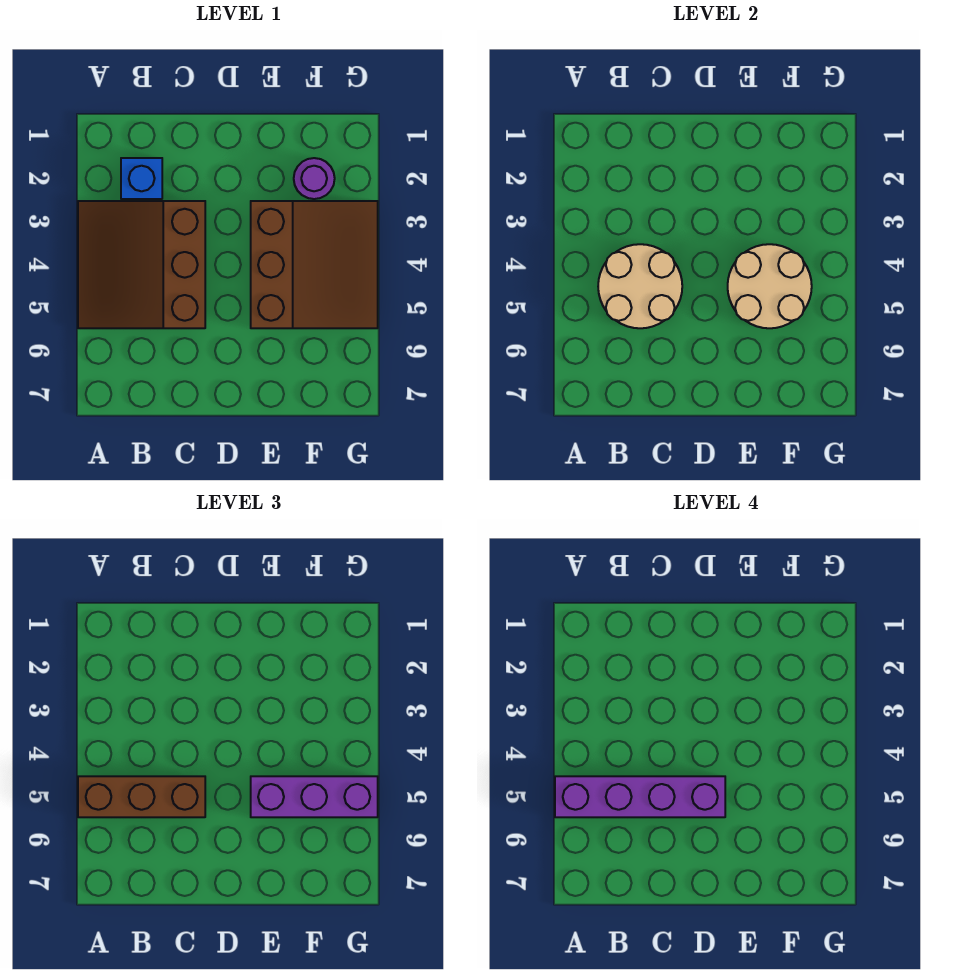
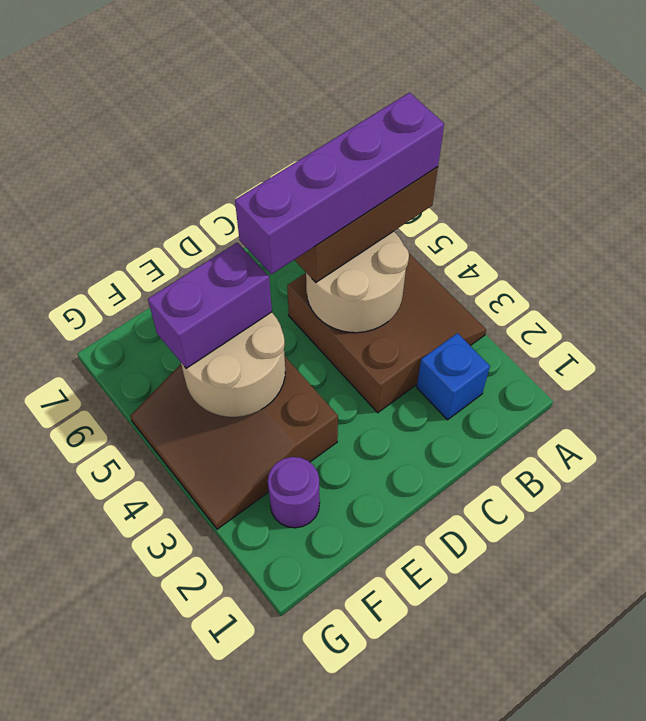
purple brick E5:G5 level 3 -> purple brick E5:F5 level 3

